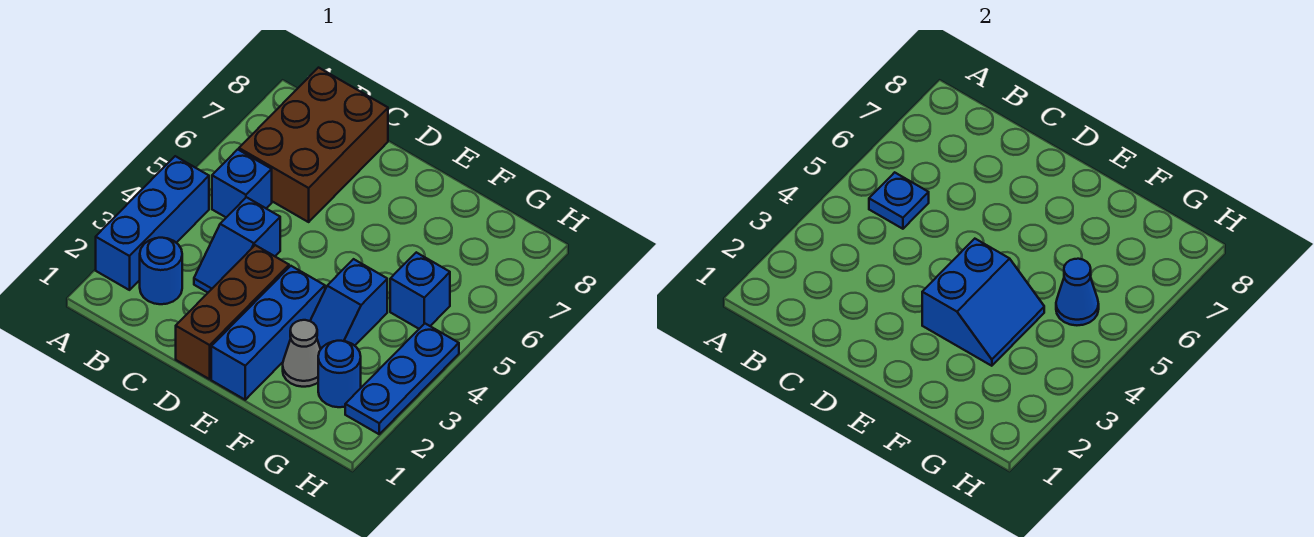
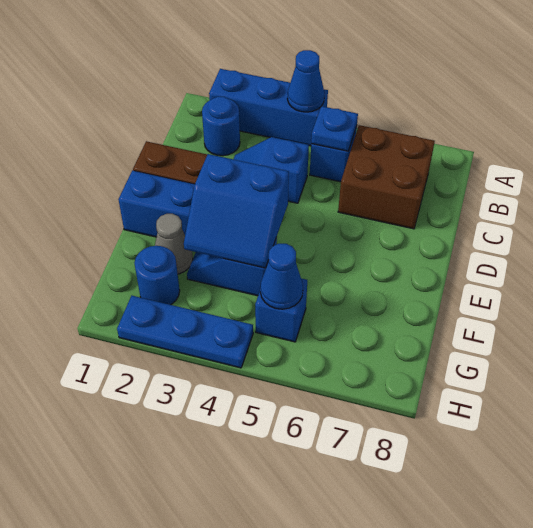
none -> blue cone A4 level 2
brown brick B6:C8 level 1 -> brown brick B6:C7 level 1

